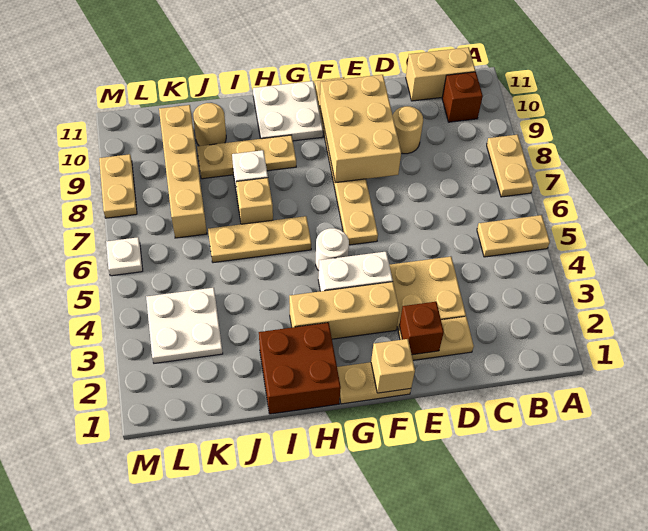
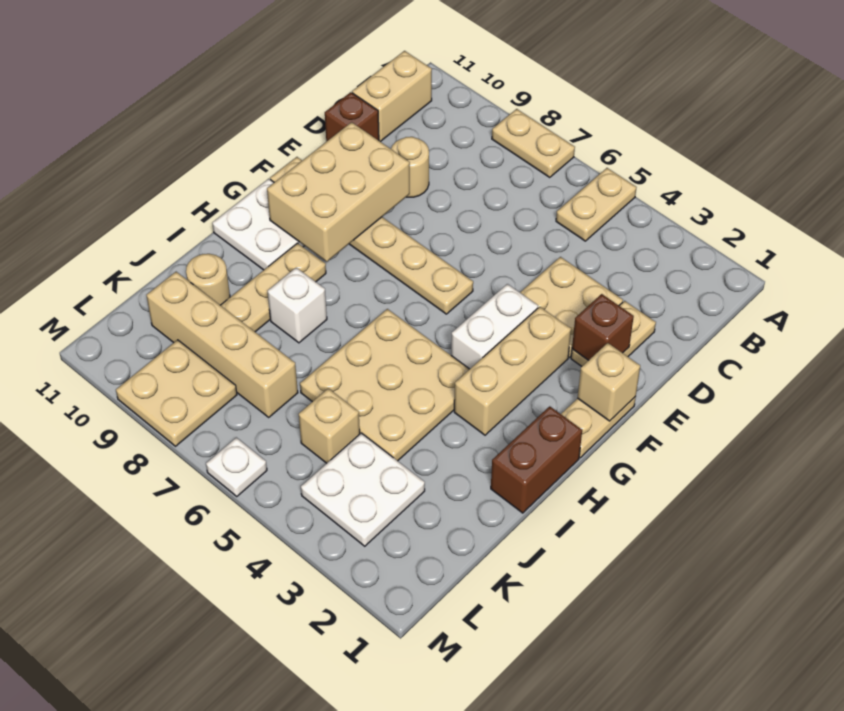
brown brick B10 level 1 -> brown brick D11 level 1
tan brick E8:F10 level 2 -> tan brick E9:G10 level 2
white round brick G5 level 1 -> none
brown brick H1:I2 level 1 -> brown brick H1:I1 level 1
tan plate H6:J6 level 1 -> tan plate H4:J6 level 1
tan brick I7 level 1 -> tan brick K5 level 1
tan plate M8:M9 level 1 -> tan plate L8:M9 level 1

